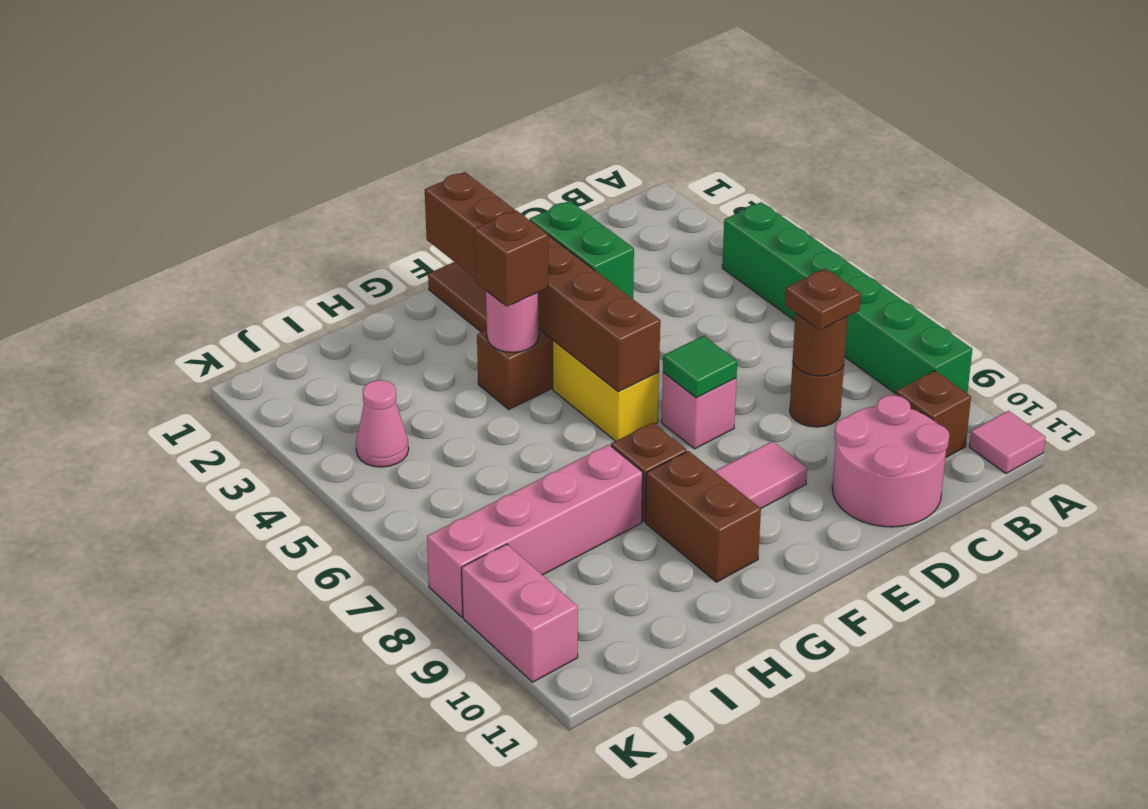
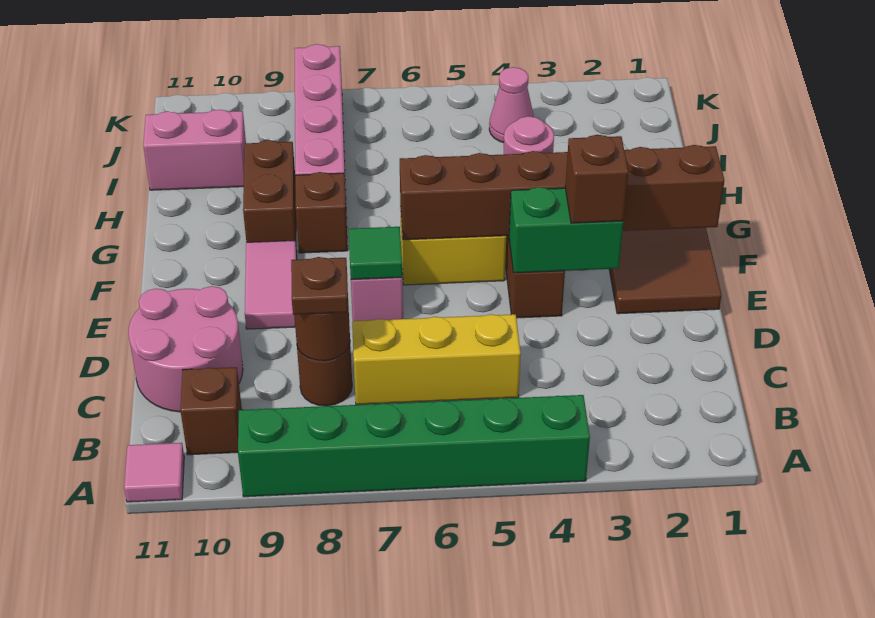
none -> yellow brick C5:C7 level 1
brown brick G4 level 3 -> brown brick E3 level 3
brown brick G9:G10 level 1 -> brown brick G9:H9 level 1
pink brick K9:K10 level 1 -> pink brick I10:I11 level 1

